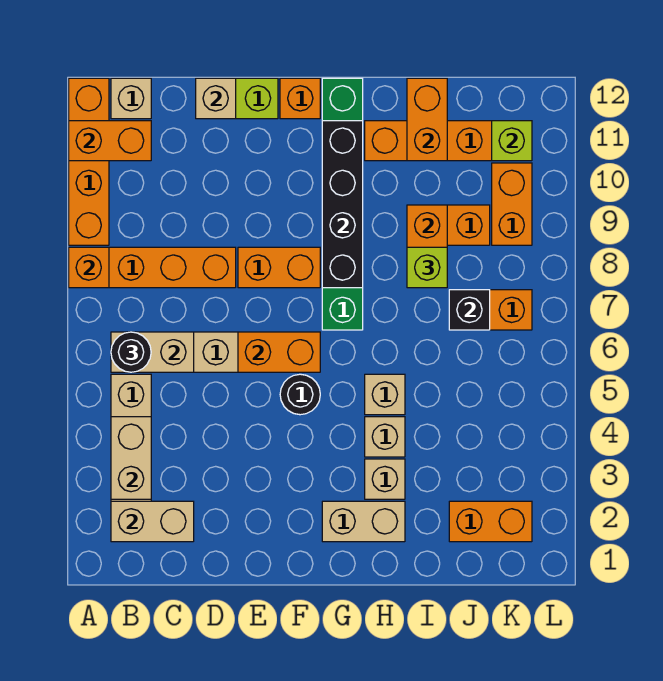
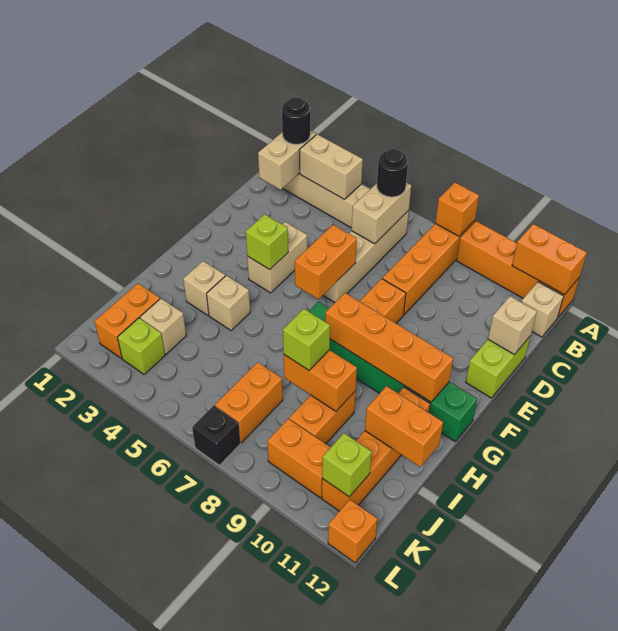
orange brick A11:B11 level 2 -> orange brick A11:A12 level 2
none -> lime brick F4 level 2
black round brick F5 level 1 -> black round brick B2 level 3
orange brick F12 level 1 -> orange brick L12 level 1
tan brick G2:H2 level 1 -> tan brick E4:F4 level 1
black brick G8:G11 level 2 -> orange brick G8:G11 level 2
tan brick H5 level 1 -> tan brick J3 level 1
black brick J7 level 2 -> black brick L7 level 1
none -> lime brick K3 level 1

